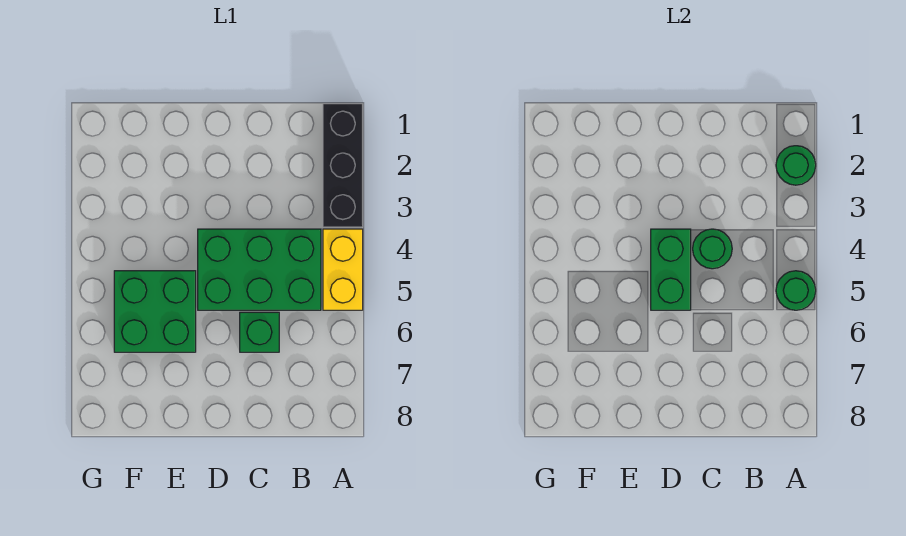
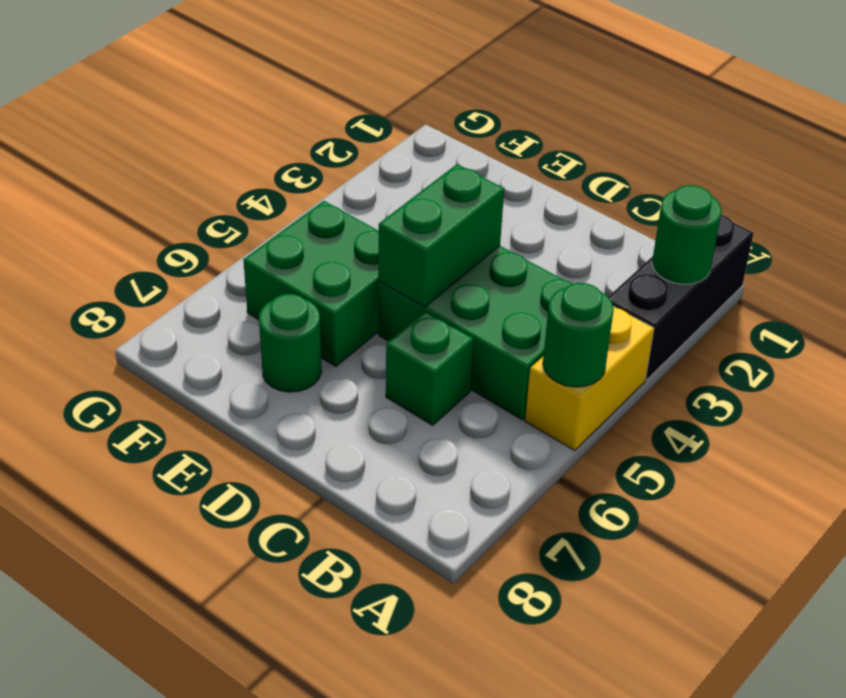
green round brick C4 level 2 -> green round brick E7 level 1

